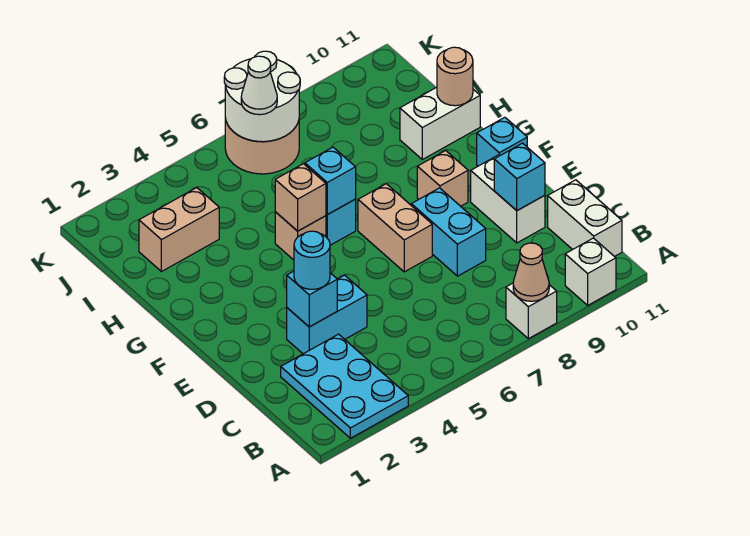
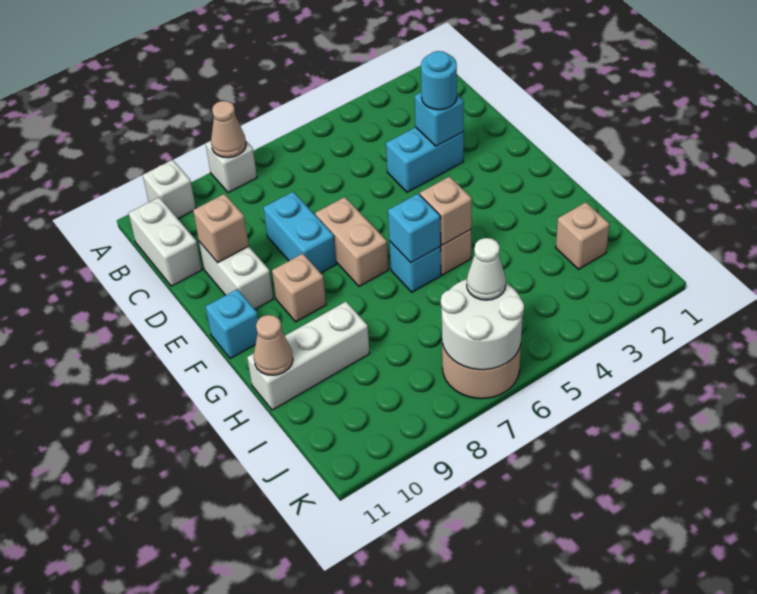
cyan plate A2:C3 level 1 -> none
cyan brick D10 level 2 -> tan brick D10 level 2
white brick H10:H11 level 1 -> white brick H9:H11 level 1
tan round brick H11 level 2 -> tan cone H11 level 2
tan brick I2:I3 level 1 -> tan brick I2 level 1

